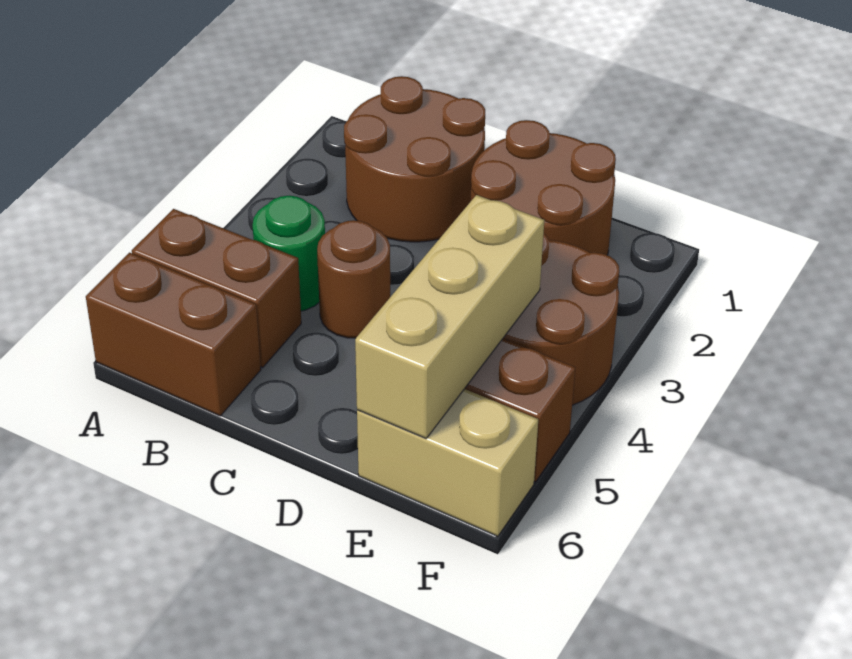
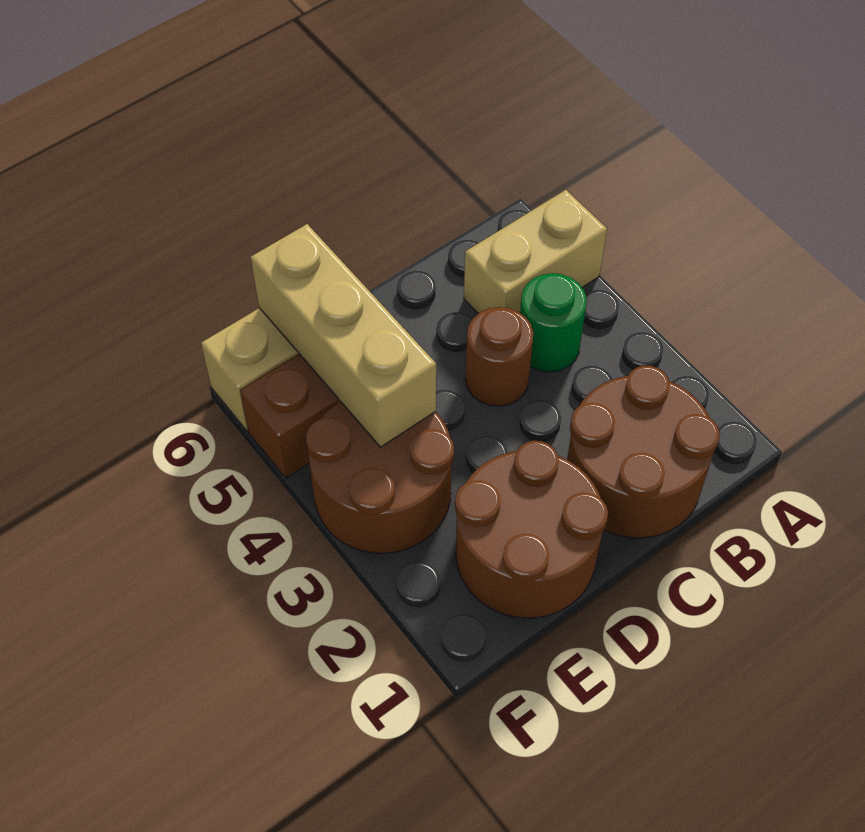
brown brick A5:B5 level 1 -> tan brick A5:B5 level 1
brown brick A6:B6 level 1 -> none

